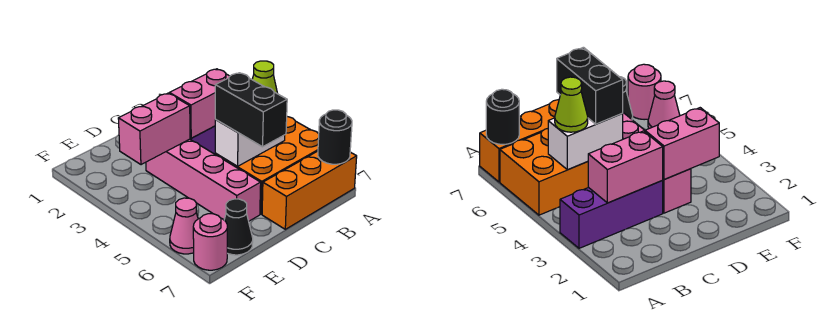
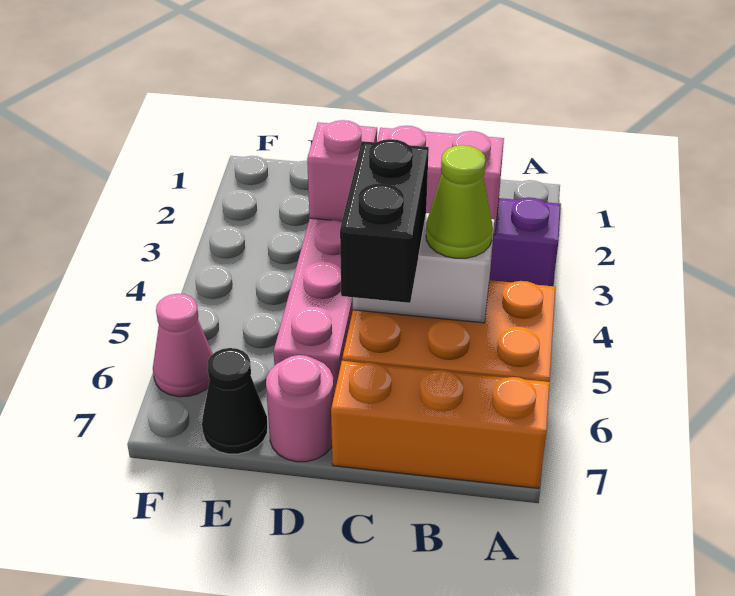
black round brick A7 level 2 -> none
pink brick D3:E3 level 2 -> pink brick D3 level 2
pink round brick F7 level 1 -> pink round brick D7 level 1

